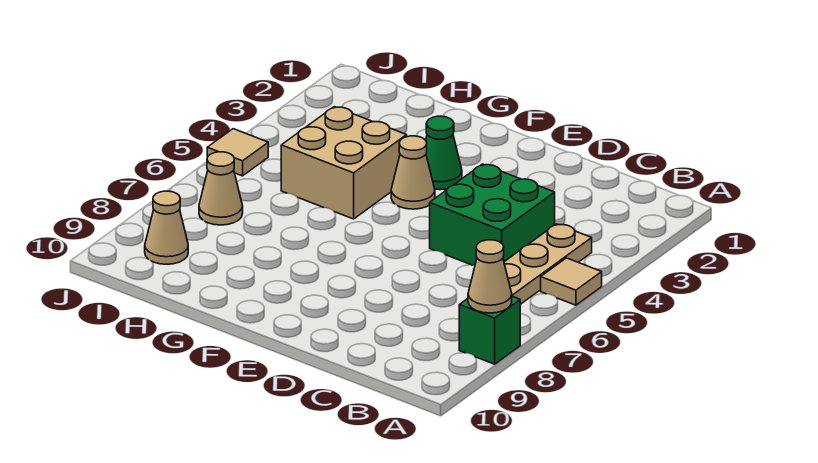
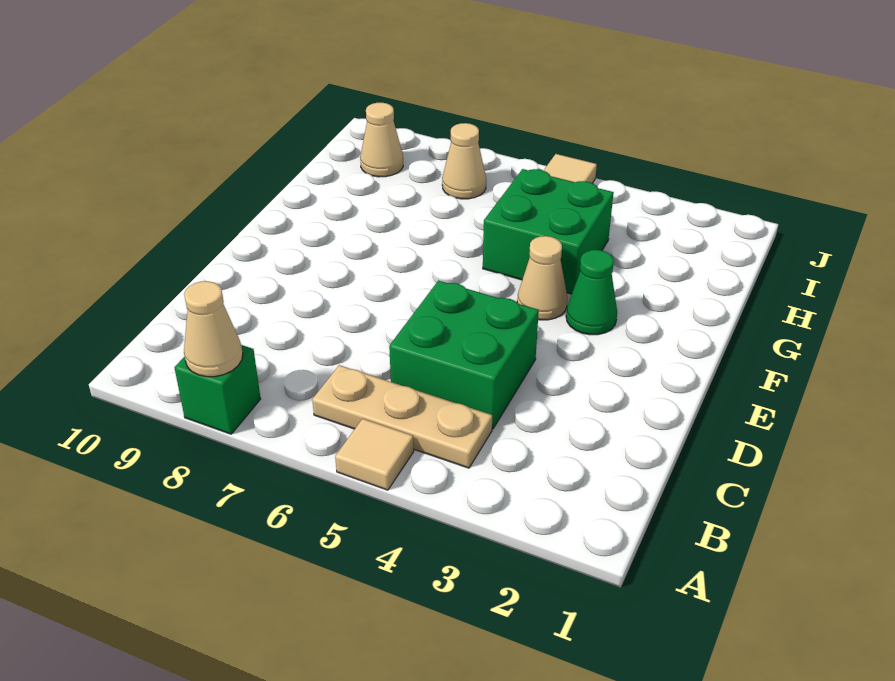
tan brick G4:H5 level 1 -> green brick G4:H5 level 1

